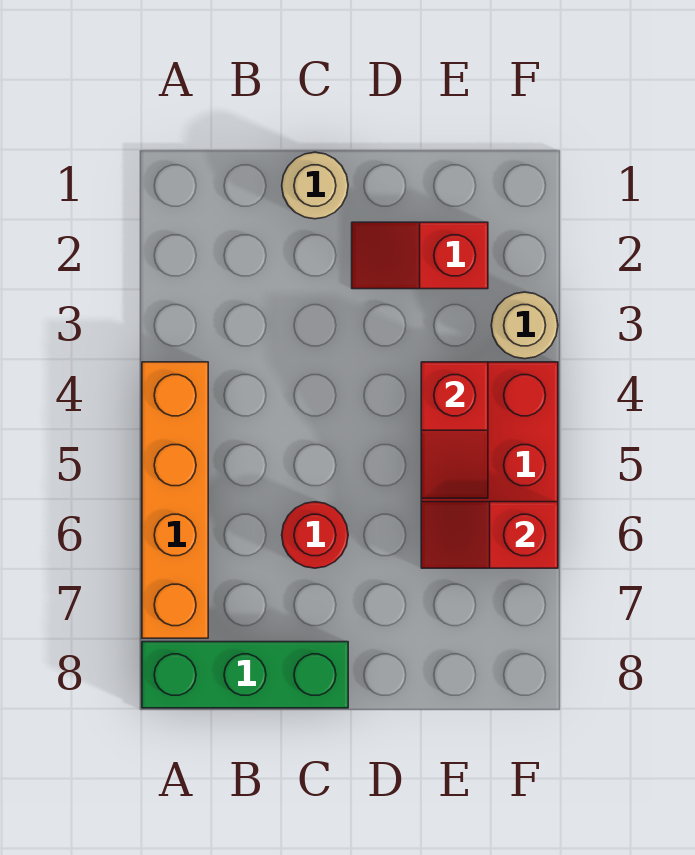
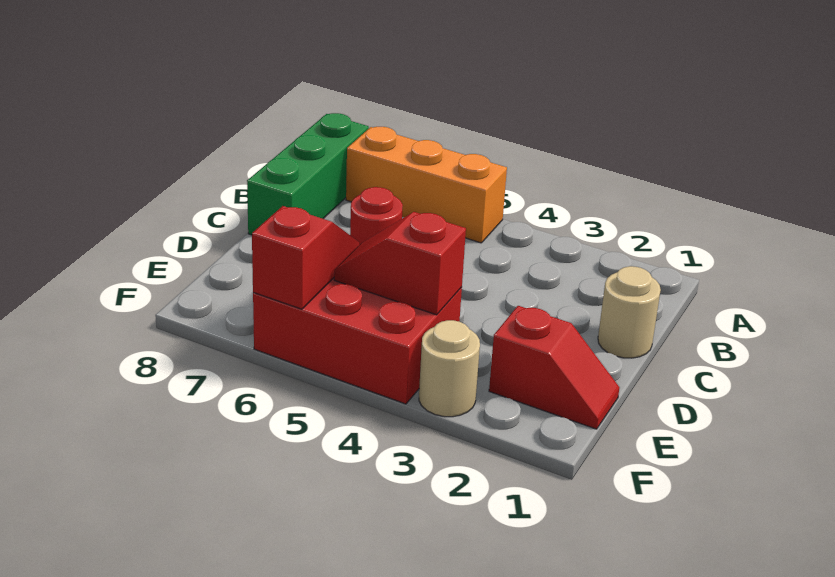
orange brick A4:A7 level 1 -> orange brick A5:A7 level 1
red slope D2:E2 level 1 top E -> red slope E1:E2 level 1 top 2

